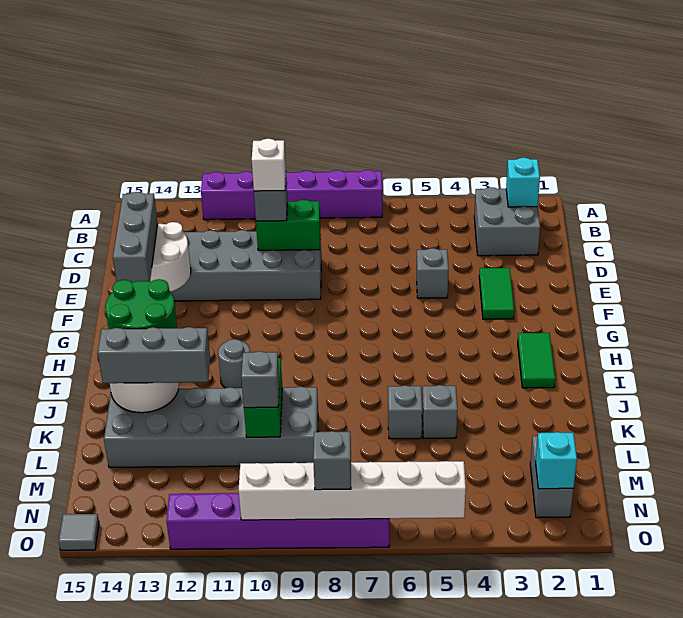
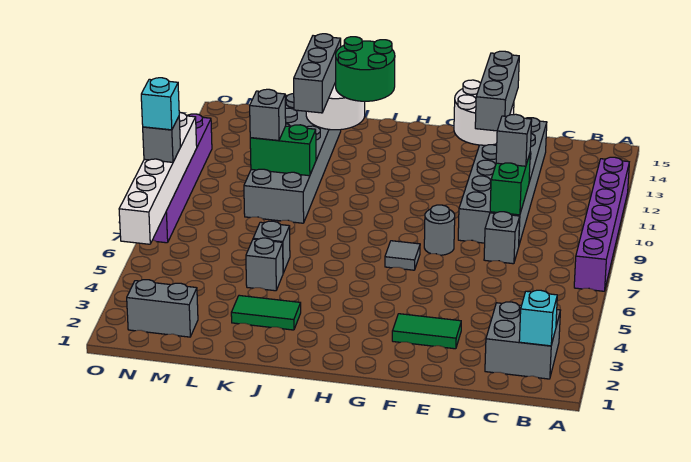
white brick D10 level 4 -> none
grey brick E5 level 1 -> grey brick D8 level 1
grey brick E14:G14 level 3 -> grey brick E12:E14 level 3
green tile H2:I2 level 1 -> green tile J3:K3 level 1
grey round brick I11 level 1 -> grey round brick F8 level 1
cyan brick N2 level 2 -> cyan brick O8 level 4
grey tile O15 level 1 -> grey tile G7 level 1

